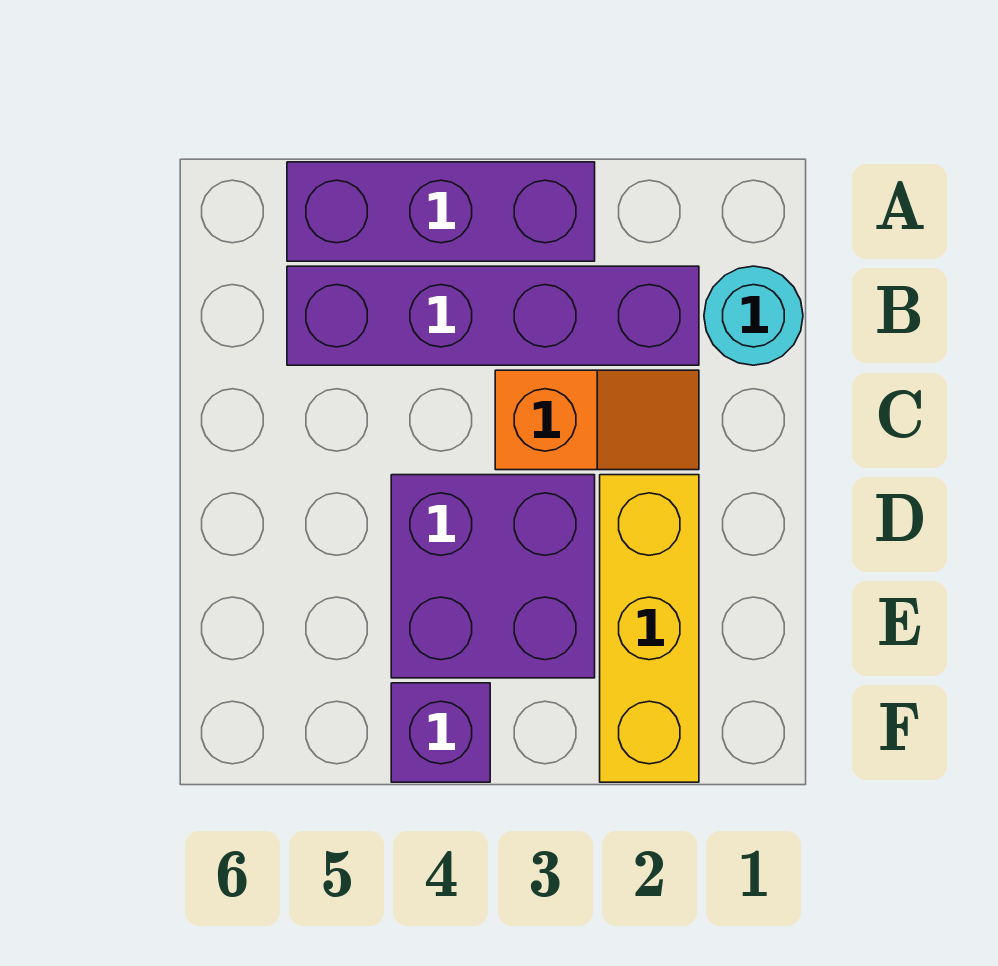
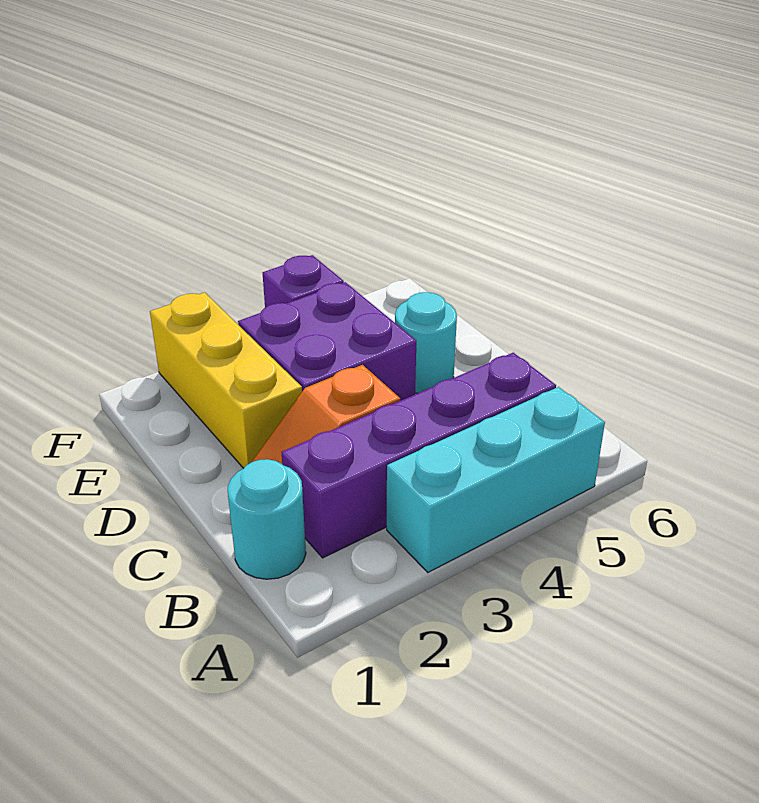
purple brick A3:A5 level 1 -> cyan brick A3:A5 level 1
none -> cyan round brick D5 level 1

